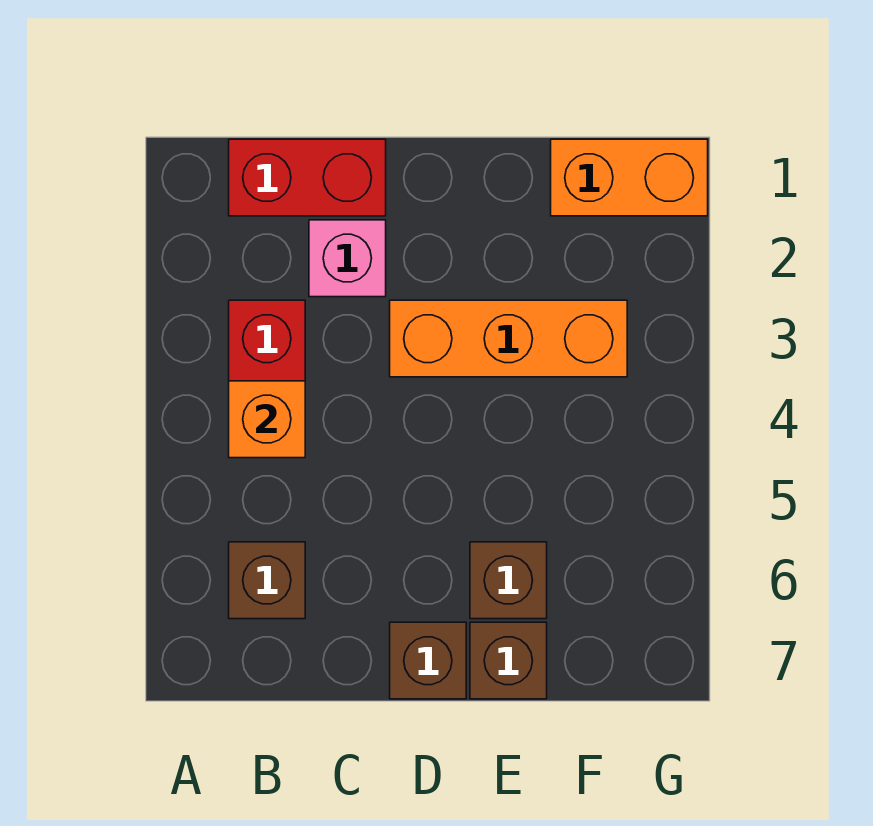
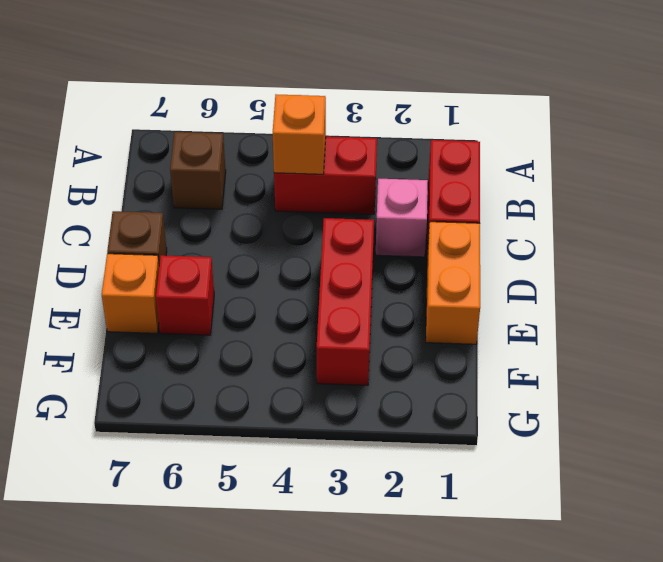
orange brick D3:F3 level 1 -> red brick D3:F3 level 1
brown brick E6 level 1 -> red brick E6 level 1
brown brick E7 level 1 -> orange brick E7 level 1
orange brick F1:G1 level 1 -> orange brick D1:E1 level 1

